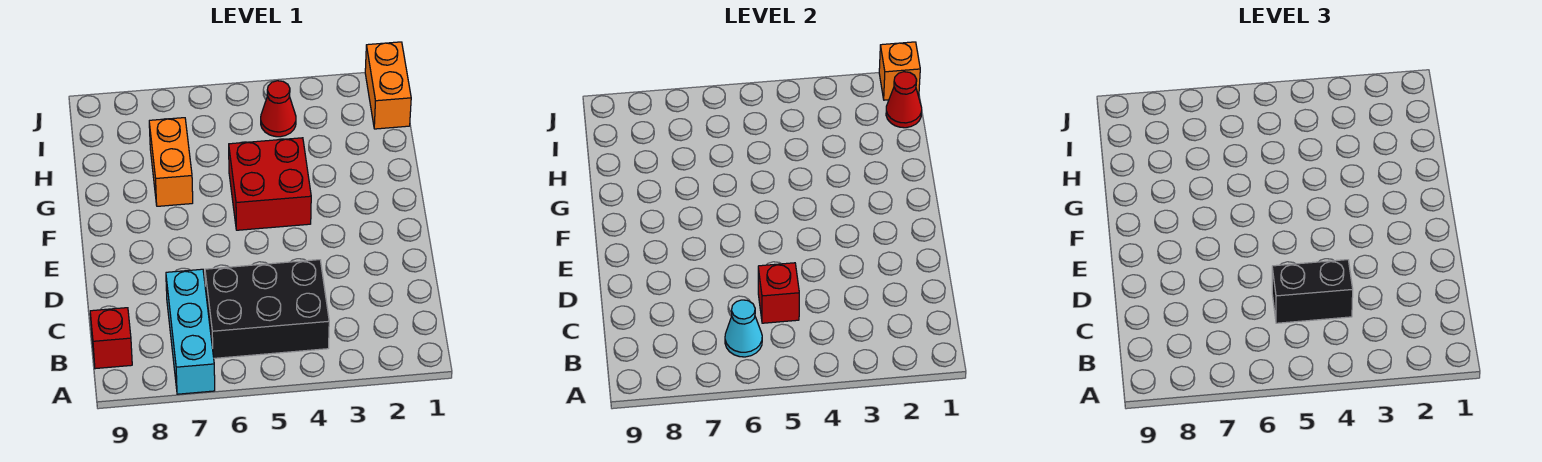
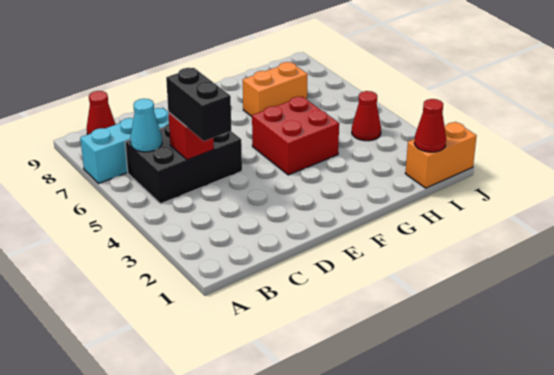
black brick B4:C6 level 1 -> black brick B5:D6 level 1
red brick B9 level 1 -> red cone B9 level 1
orange brick J1 level 2 -> none

